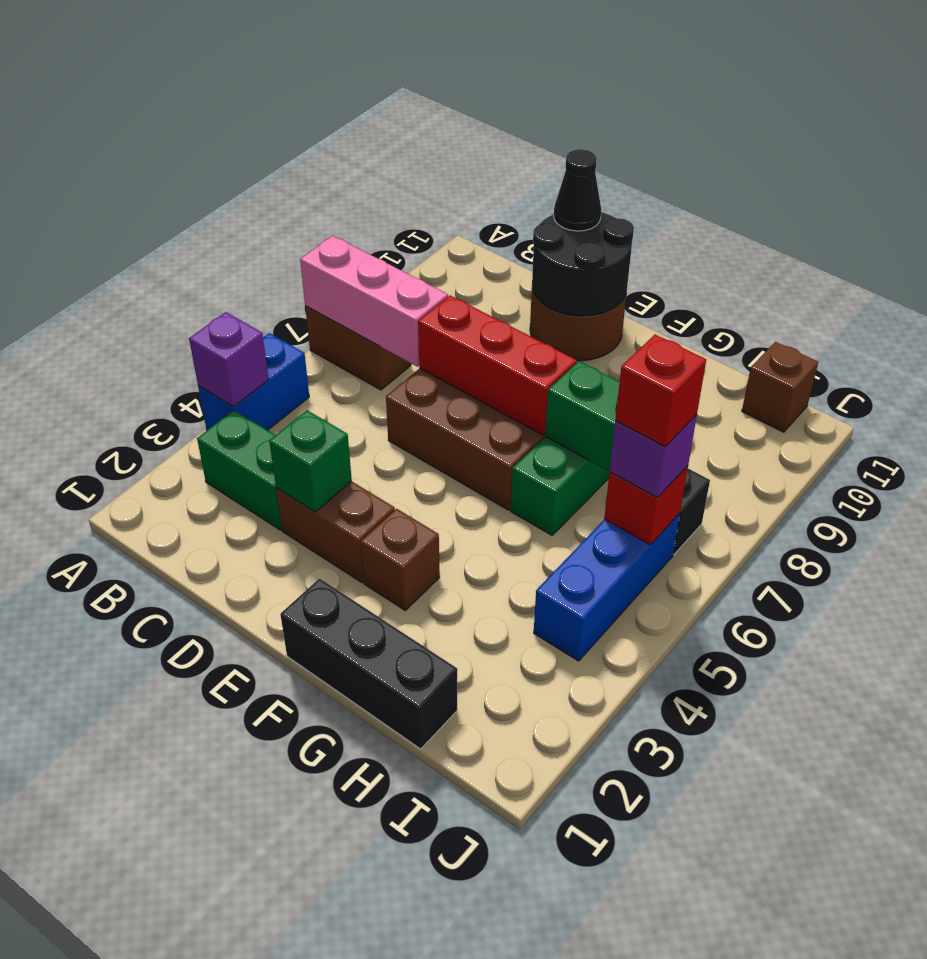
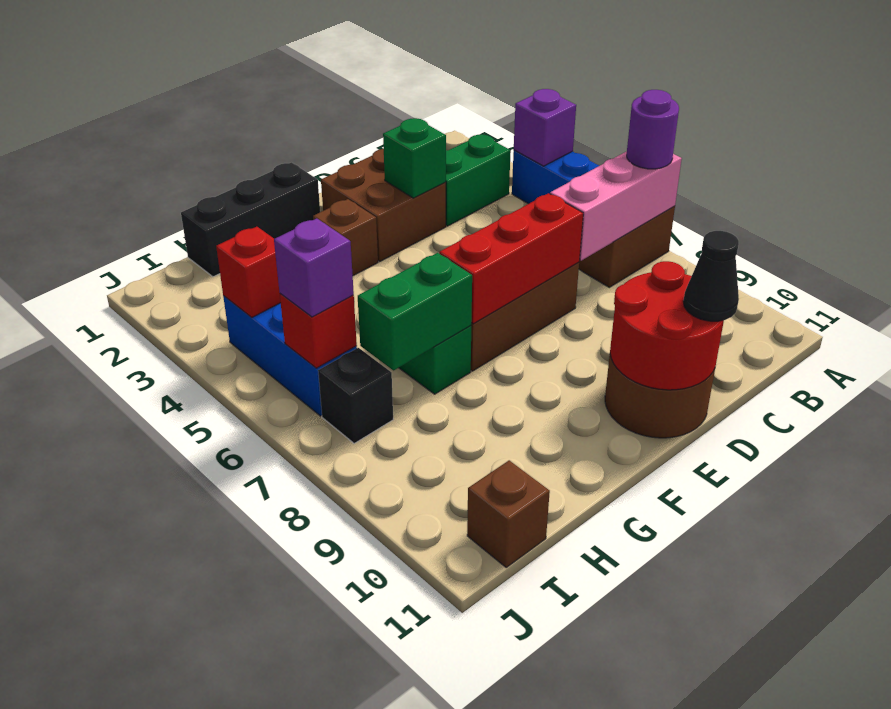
none -> purple round brick A7 level 3
brown brick D3:E3 level 1 -> brown brick D2:E3 level 1
black round brick D10:E11 level 2 -> red round brick D10:E11 level 2
red brick I6 level 4 -> red brick I4 level 2

